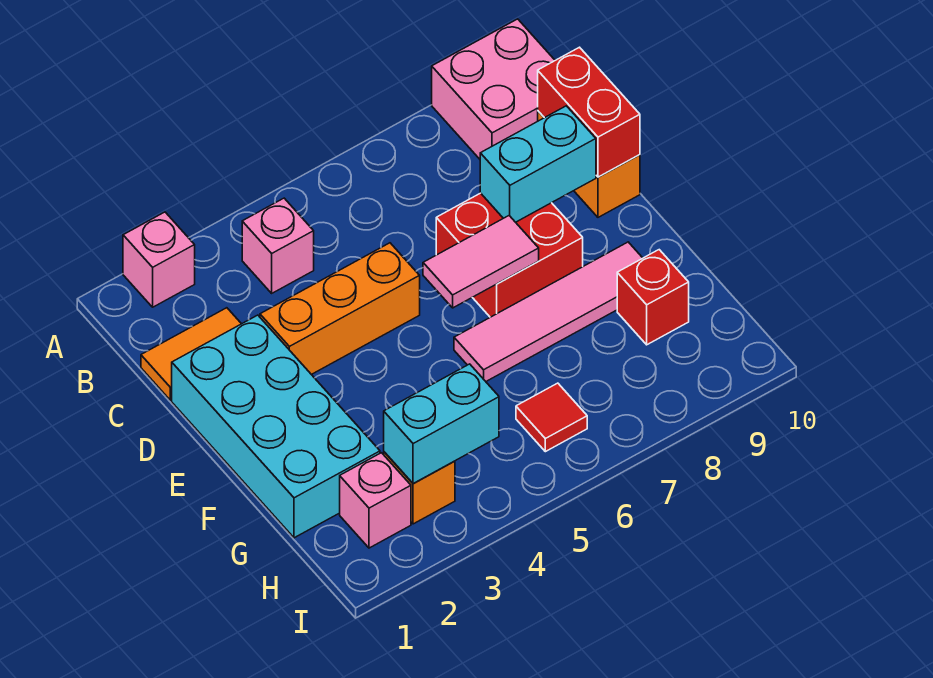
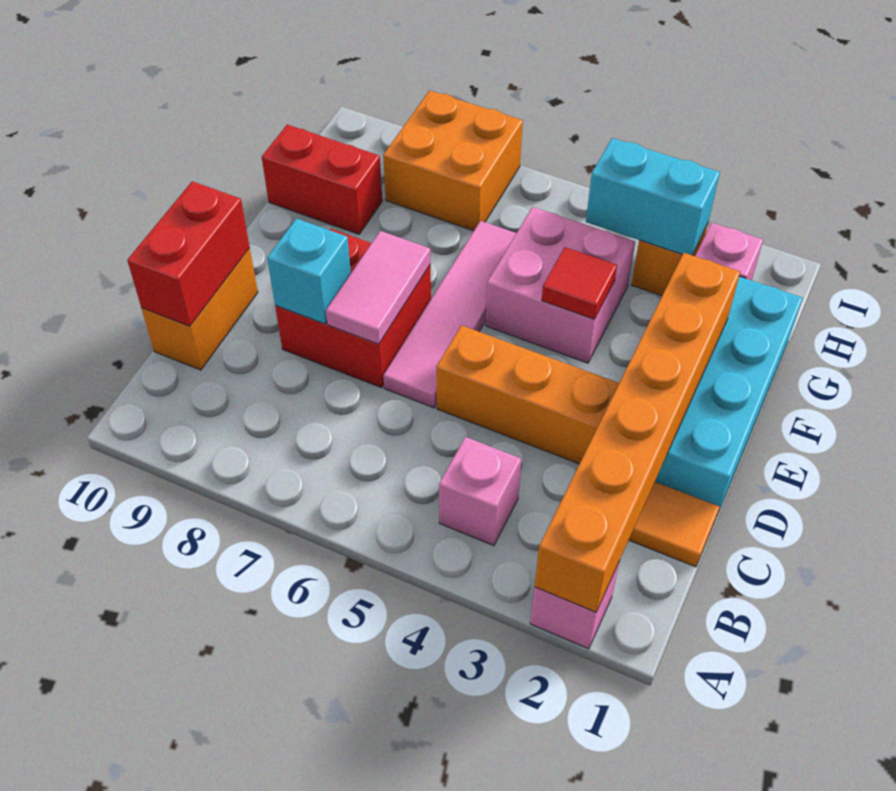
none -> orange brick A2:F2 level 2
pink brick A9:B10 level 1 -> pink brick F4:G5 level 1
cyan brick D8:D9 level 2 -> cyan brick D8 level 2
pink tile E6:E7 level 2 -> pink tile D7:E7 level 2
pink tile F6:F9 level 1 -> pink tile D6:G6 level 1
red brick G9 level 1 -> red brick G9:G10 level 1
red tile H6 level 1 -> red tile F4 level 2
none -> orange brick H7:I8 level 1

